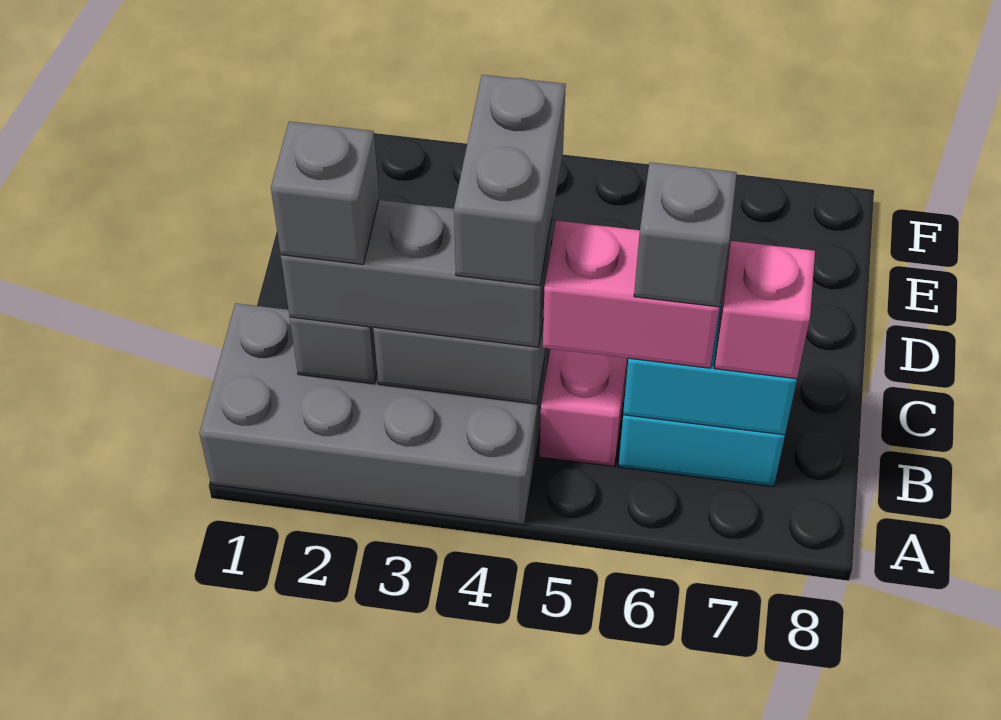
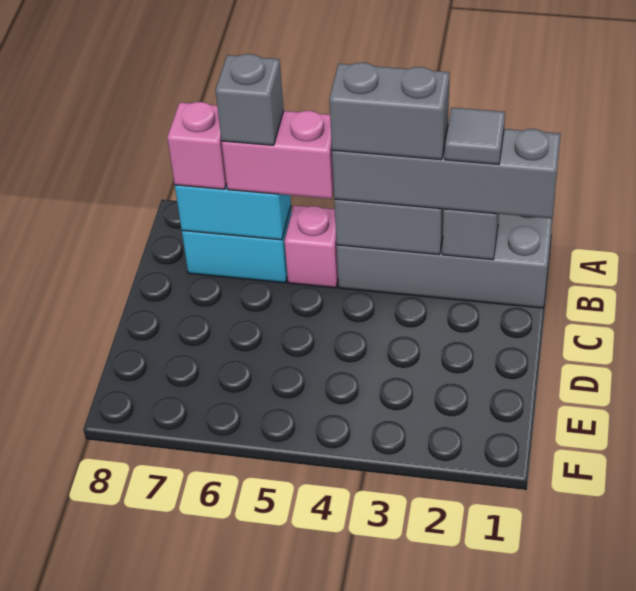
grey brick B2:B4 level 3 -> grey brick B1:B4 level 3
grey brick B2 level 4 -> grey tile B2 level 4
grey brick B4:C4 level 4 -> grey brick B3:B4 level 4

